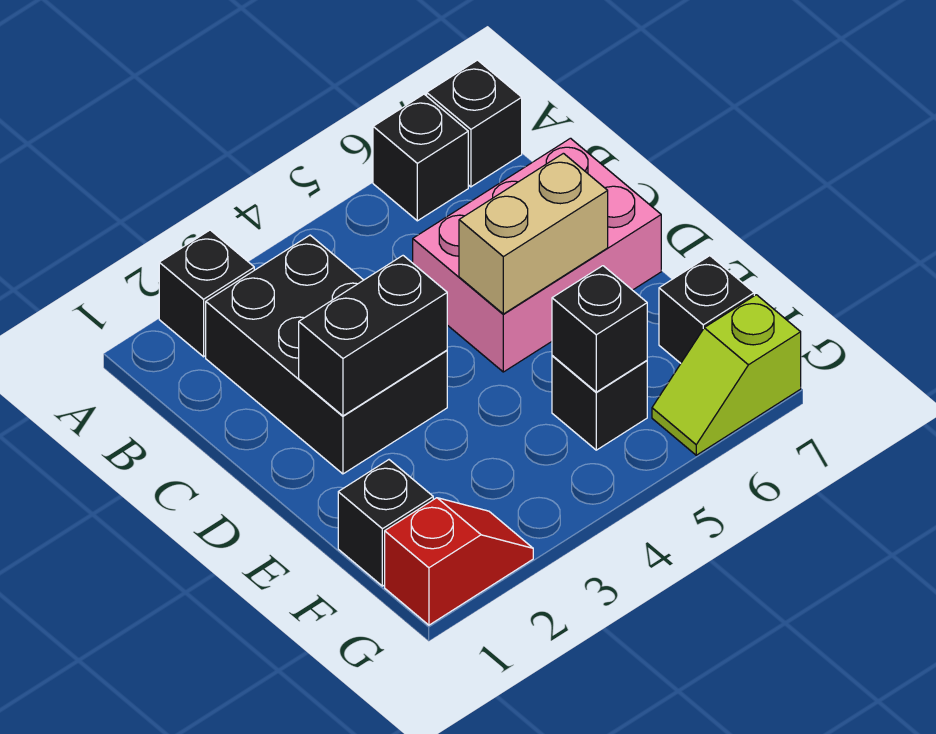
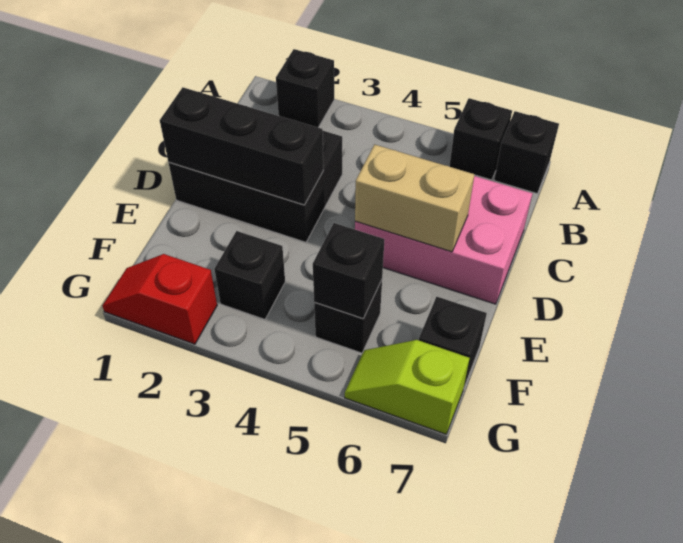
black brick B2:D3 level 1 -> black brick C1:D3 level 1
black brick D2:D3 level 2 -> black brick D1:D3 level 2
black brick F1 level 1 -> black brick F3 level 1
red slope G1:G2 level 1 top 1 -> red slope G1:G2 level 1 top 2

